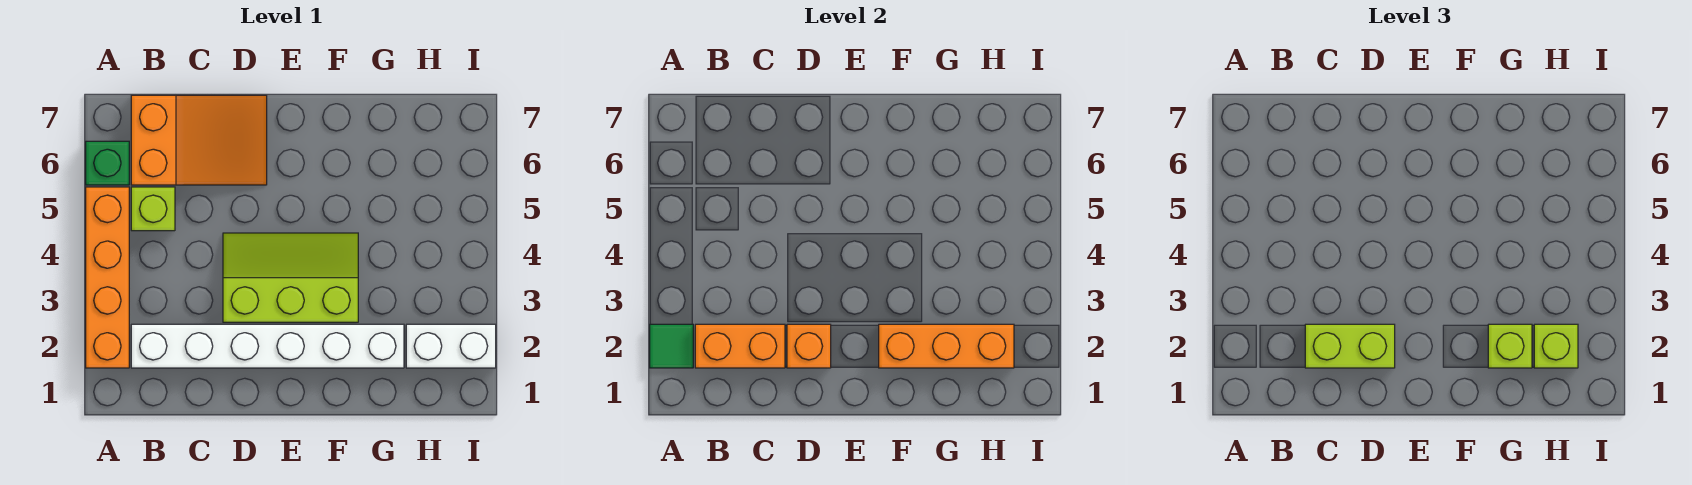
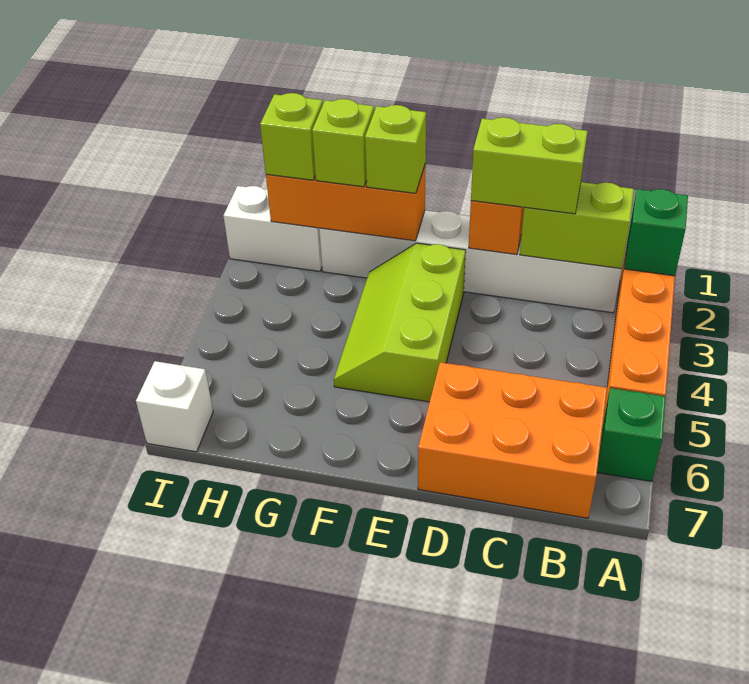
green tile A2 level 2 -> green brick A2 level 2
orange brick B2:C2 level 2 -> lime brick B2:C2 level 2
lime brick B5 level 1 -> lime brick F2 level 3
orange slope B6:D7 level 1 top B -> orange brick B6:D7 level 1
lime slope D3:F4 level 1 top 3 -> lime slope E3:F5 level 1 top E
none -> white brick I7 level 1

